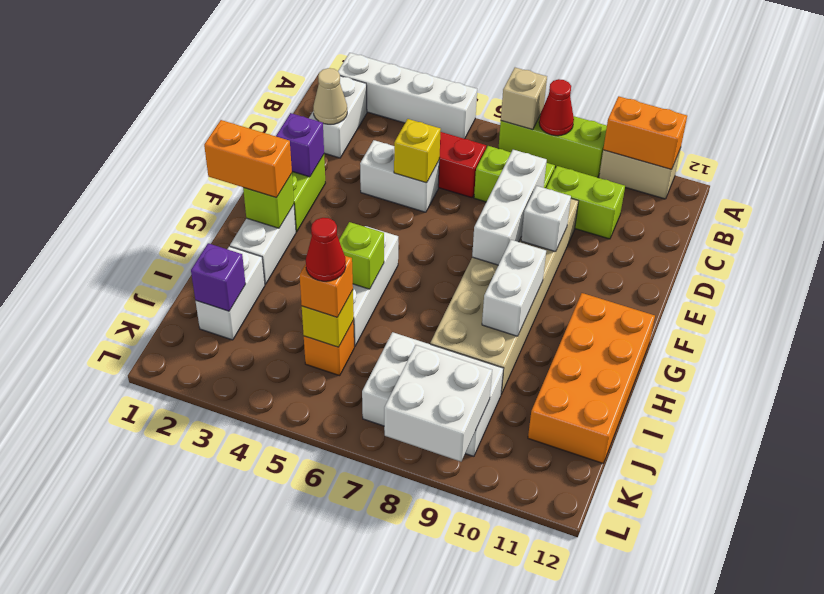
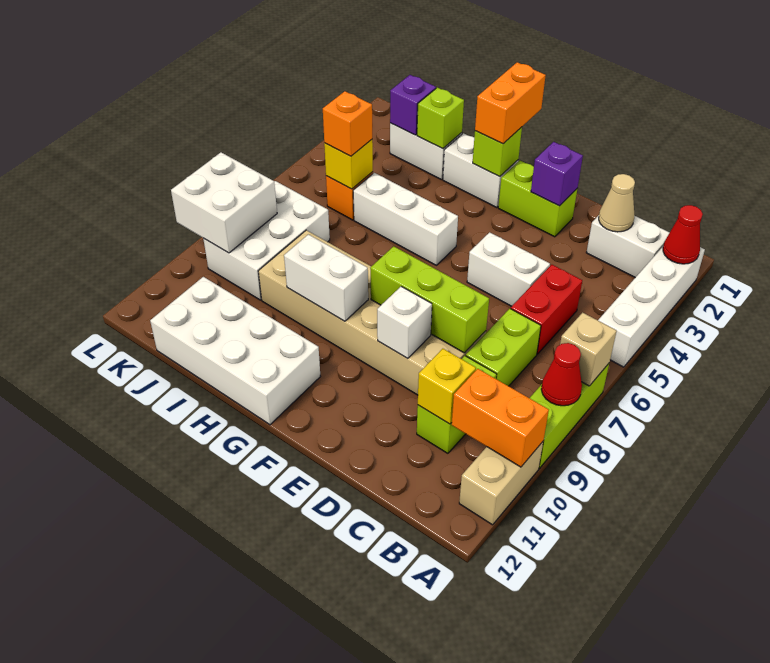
orange brick A10:A11 level 2 -> orange brick A10:B10 level 2
white brick D4:D5 level 1 -> white brick D5:E5 level 1
yellow brick D5 level 2 -> yellow brick C10 level 2
white brick D8:F8 level 2 -> lime brick D8:F8 level 2
orange brick G11:J12 level 1 -> white brick G11:J12 level 1
lime brick H5 level 2 -> lime brick I2 level 2
red cone J5 level 4 -> red cone A2 level 2

